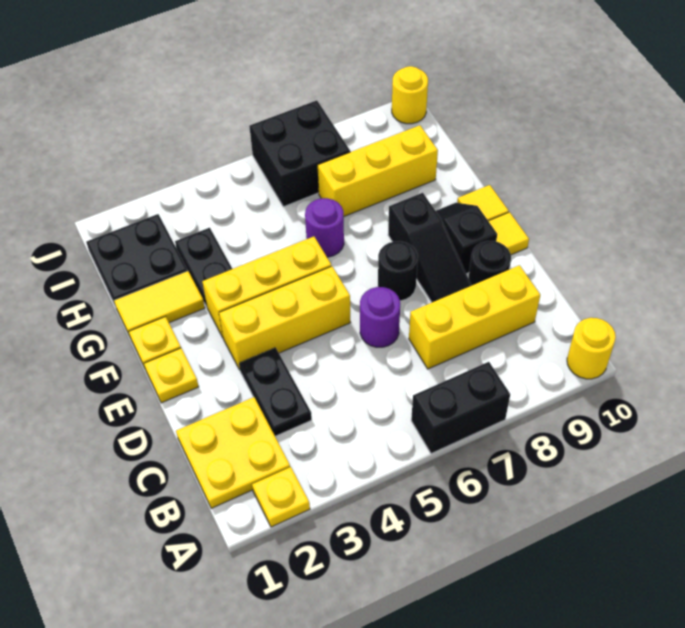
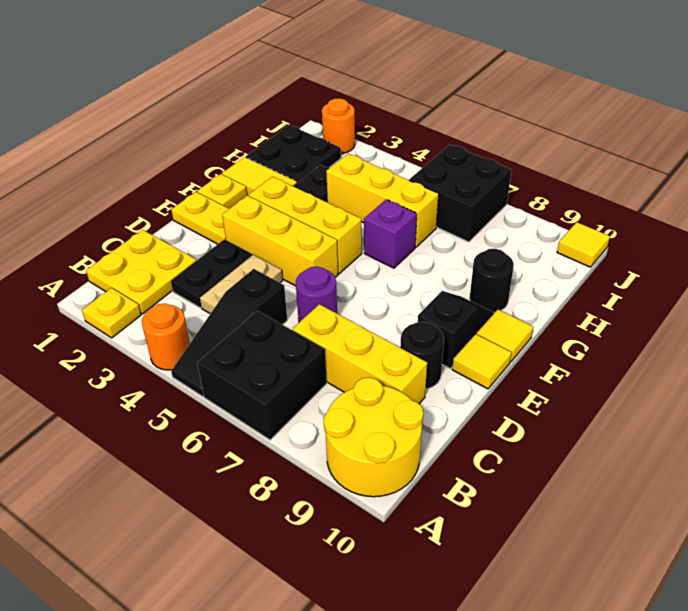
none -> orange round brick A4 level 1
black brick A6:A7 level 1 -> black brick A6:B7 level 1
yellow round brick A10 level 1 -> yellow round brick A9:B10 level 1
none -> tan plate C4:D4 level 1
black slope D8:F8 level 1 top F -> black slope A5:C5 level 1 top C
yellow plate E1 level 1 -> yellow plate E1:E2 level 1
black round brick E7 level 1 -> black round brick G9 level 1
purple round brick G6 level 1 -> purple brick G6 level 1
yellow brick H7:H9 level 1 -> yellow brick H4:H6 level 1
none -> orange round brick J2 level 1
yellow round brick J10 level 1 -> yellow tile J10 level 1

